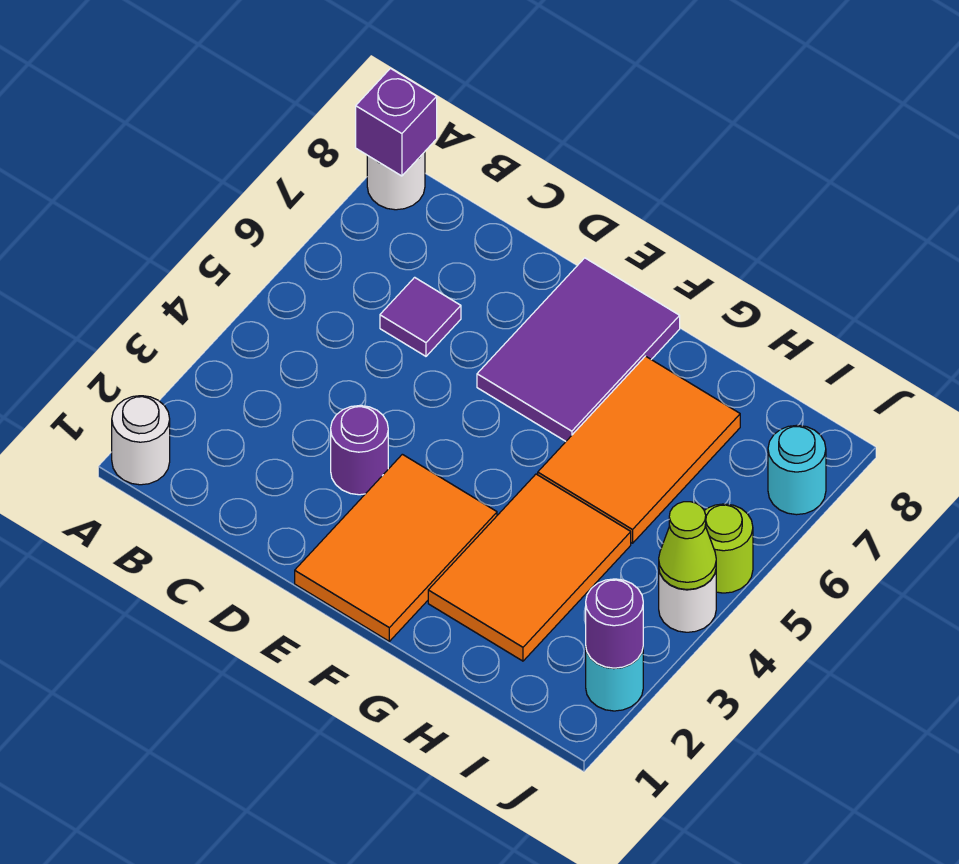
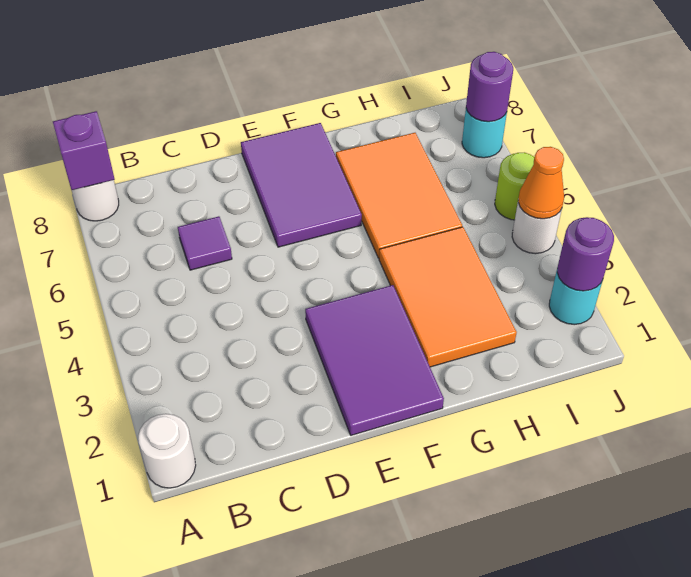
purple round brick D3 level 1 -> purple round brick J7 level 2
orange tile E1:F3 level 1 -> purple tile E1:F3 level 1
lime cone J4 level 2 -> orange cone J4 level 2

